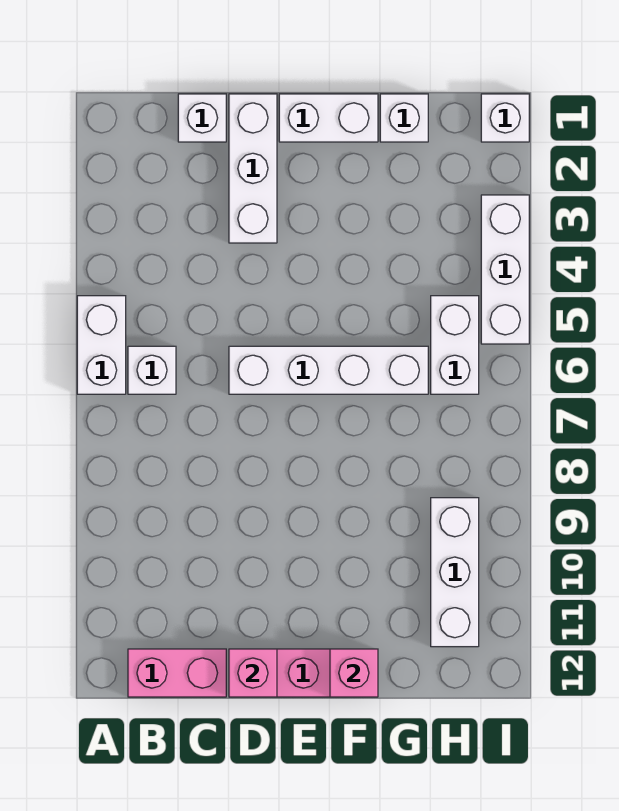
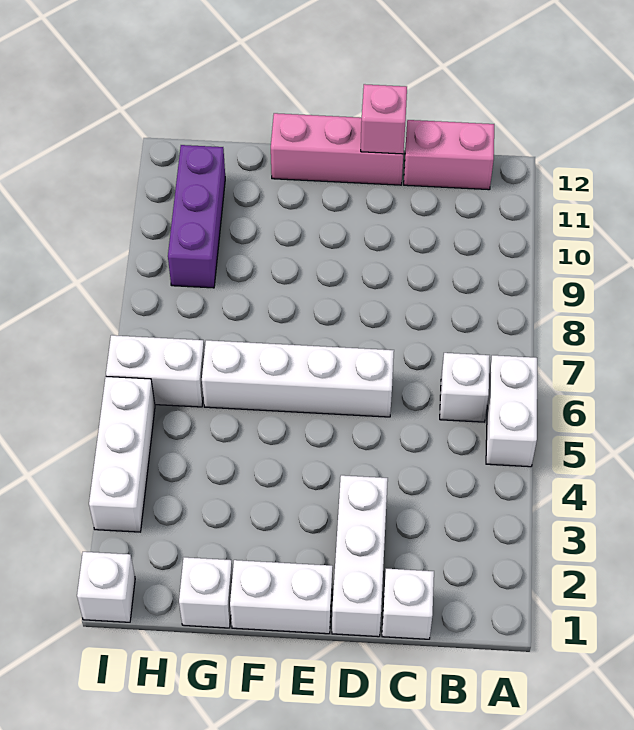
pink brick F12 level 2 -> none
white brick H5:H6 level 1 -> white brick H6:I6 level 1
white brick H9:H11 level 1 -> purple brick H9:H11 level 1

